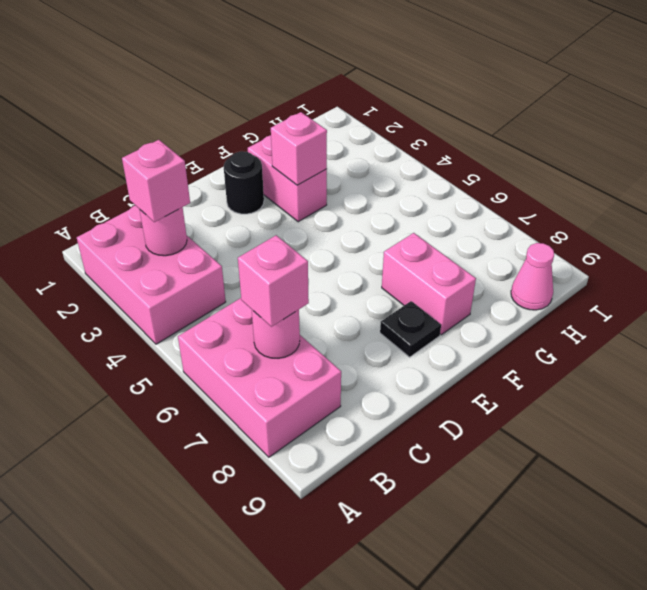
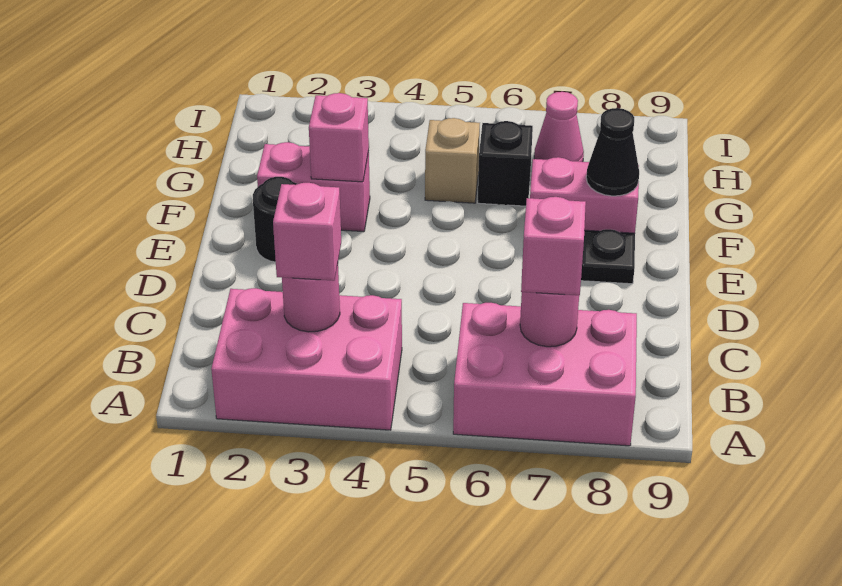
none -> black cone F8 level 2
none -> tan brick G5 level 1
none -> black brick G6 level 1
pink cone H9 level 1 -> pink cone H7 level 1

